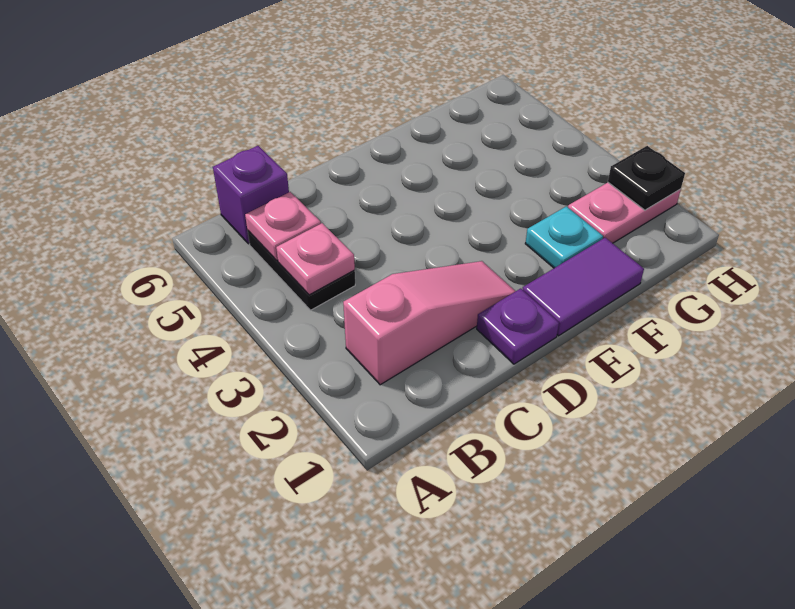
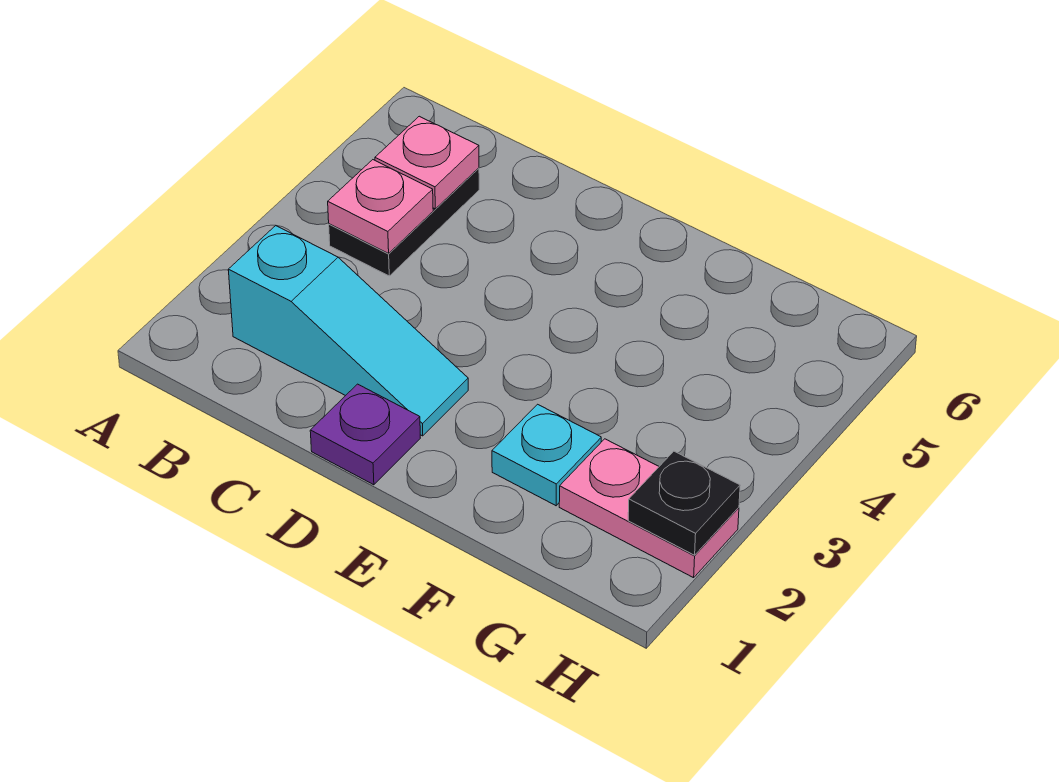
pink slope B2:D2 level 1 top B -> cyan slope B2:D2 level 1 top B
purple brick B6 level 1 -> none
purple tile E1:F1 level 1 -> none

